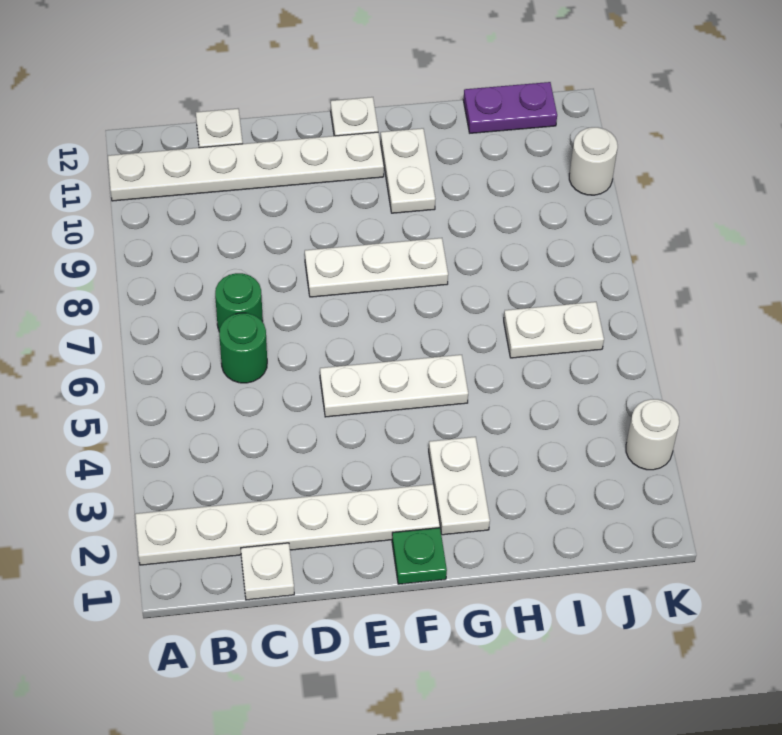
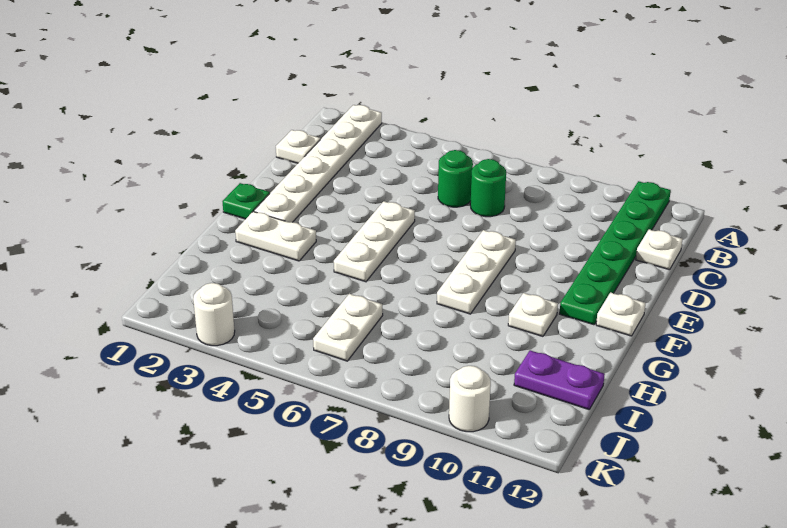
white plate A11:F11 level 1 -> green plate A11:F11 level 1
white plate G10:G11 level 1 -> white plate G10 level 1
purple plate I12:J12 level 1 -> purple plate I11:I12 level 1

